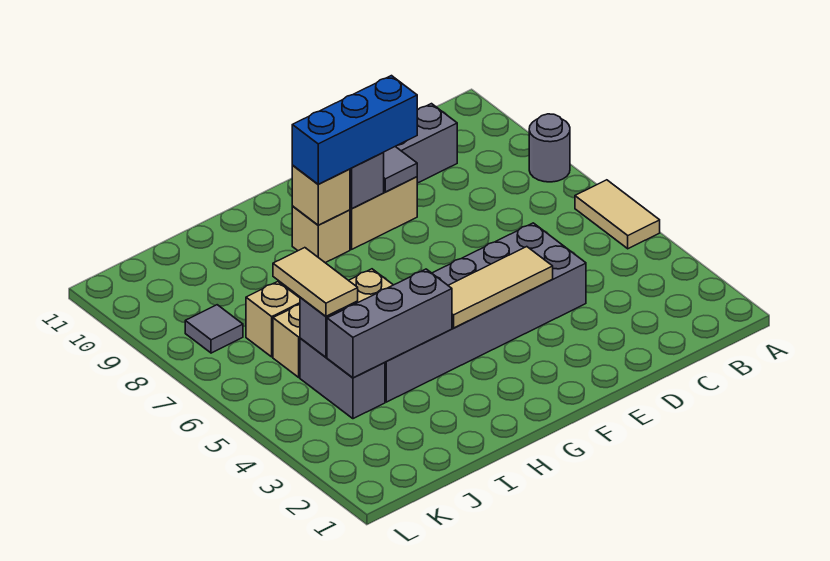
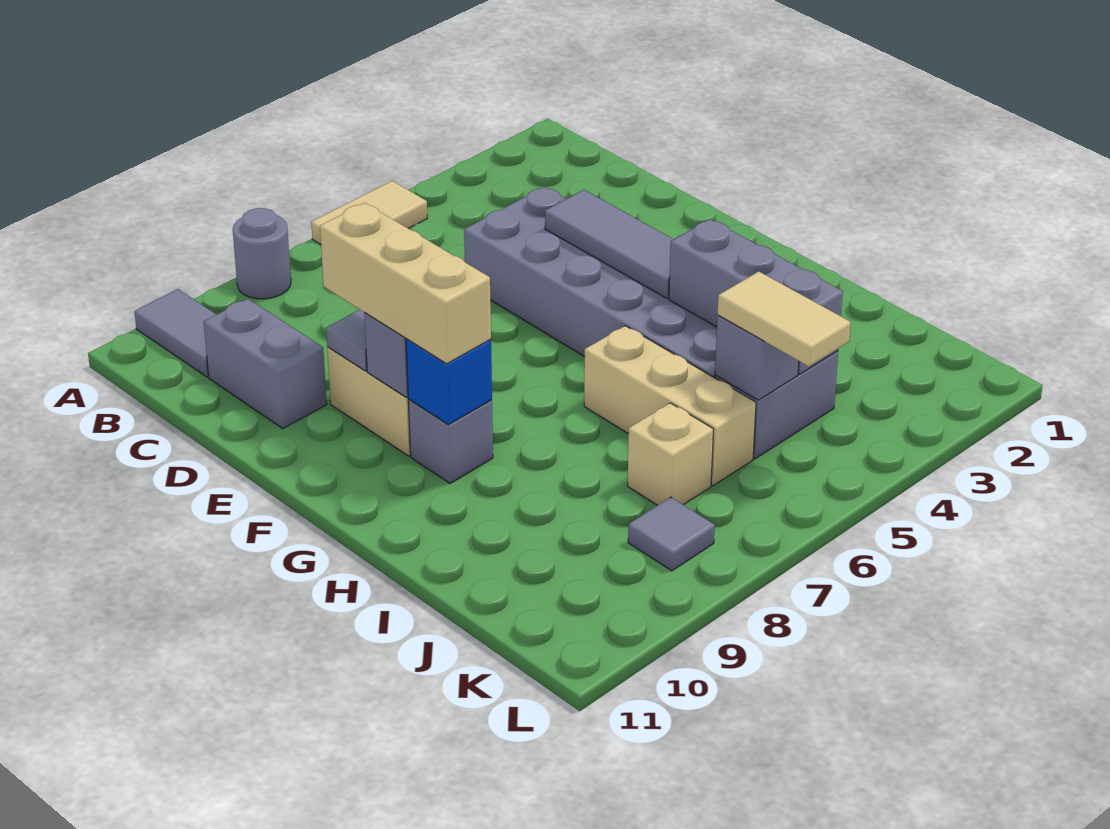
none -> grey tile A10:B10 level 1
tan tile E4:G4 level 2 -> grey tile E4:G4 level 2
blue brick E9:G9 level 3 -> tan brick E9:G9 level 3
tan brick G9 level 1 -> grey brick G9 level 1
tan brick G9 level 2 -> blue brick G9 level 2
tan tile J5:J6 level 3 -> tan tile J5:K5 level 3

